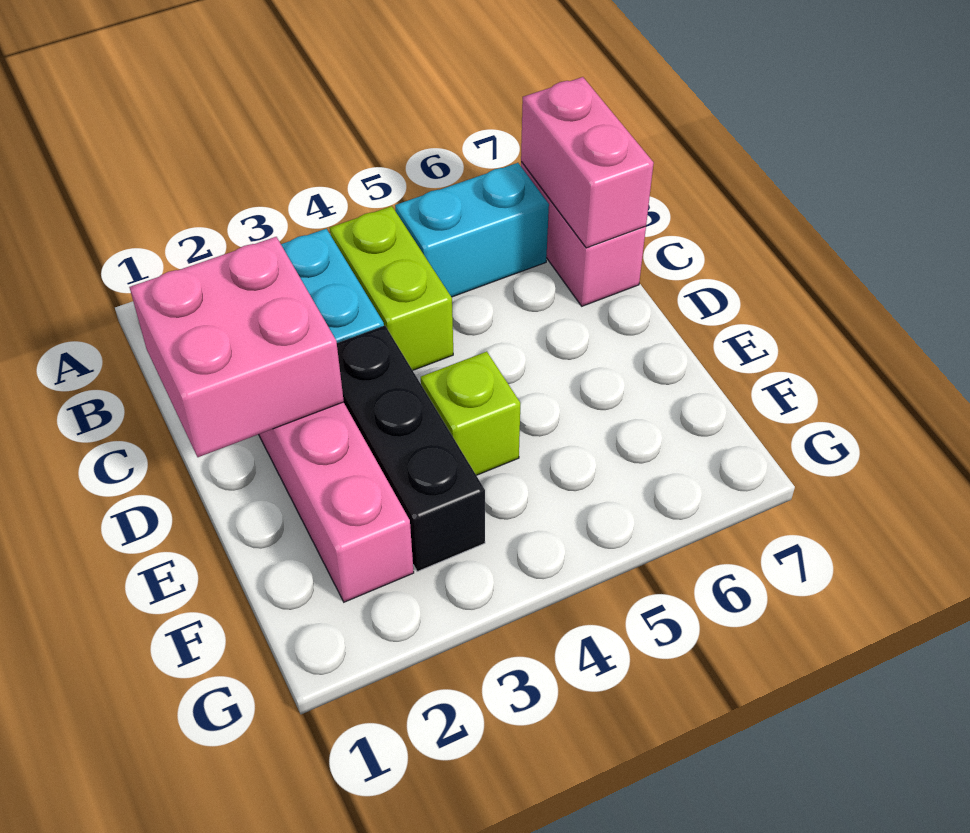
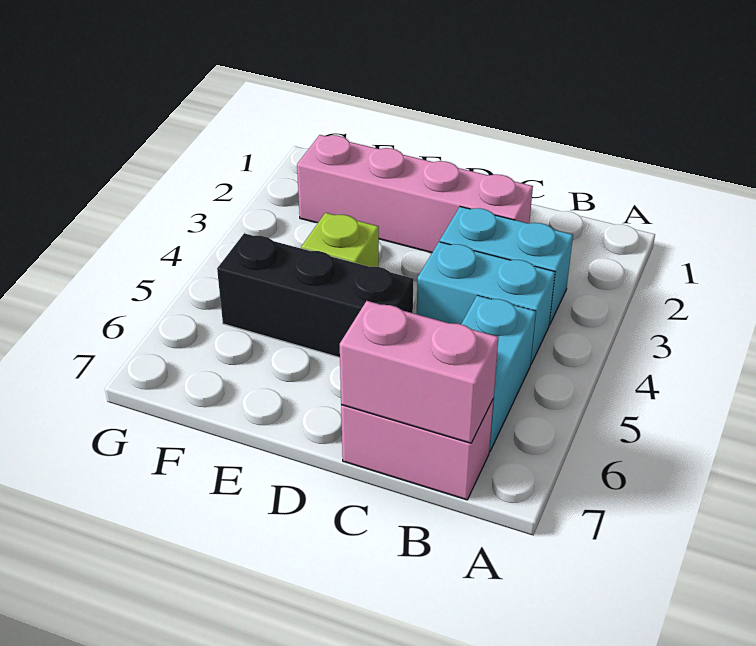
lime brick B4:C4 level 1 -> cyan brick B4:C4 level 1
pink brick C1:D2 level 2 -> none
black brick D3:F3 level 1 -> black brick D5:F5 level 1

